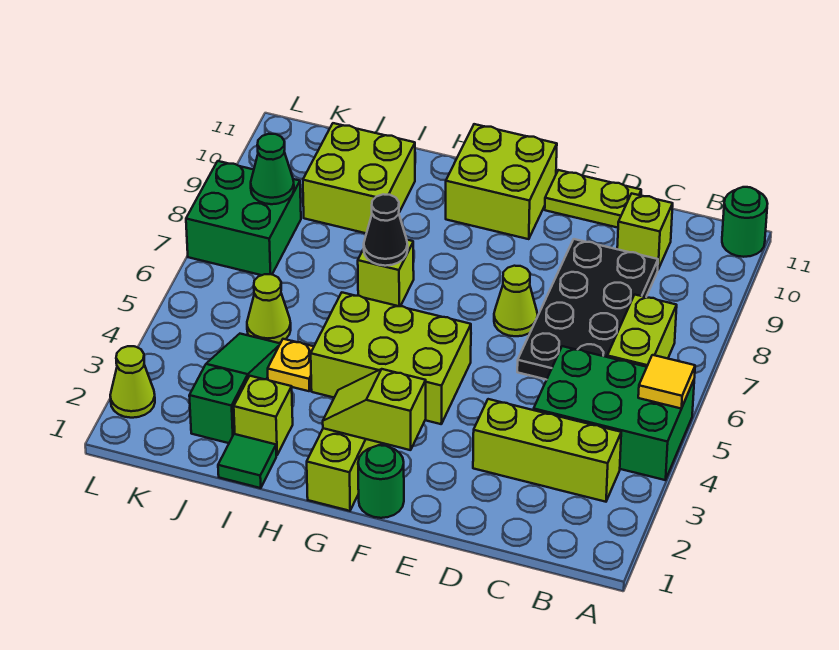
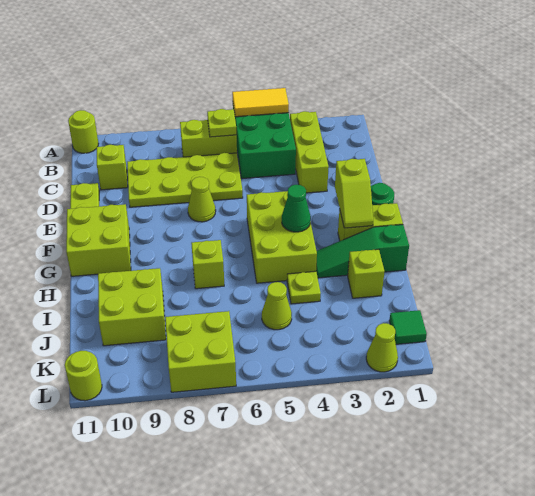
yellow tile A5 level 2 -> yellow tile A4:A5 level 2
green round brick A11 level 1 -> lime round brick A11 level 1
none -> lime plate B6 level 2
black plate C6:D9 level 1 -> lime plate C6:D9 level 1
black cone H7 level 2 -> none
green tile I1 level 1 -> green tile K1 level 1
yellow plate I4 level 1 -> lime plate I4 level 1
green slope J2:J4 level 1 top 2 -> green slope H1:H3 level 1 top 1
green brick K7:L8 level 1 -> lime brick K7:L8 level 1
green cone K8 level 2 -> green cone G4 level 2
none -> lime round brick L11 level 1

